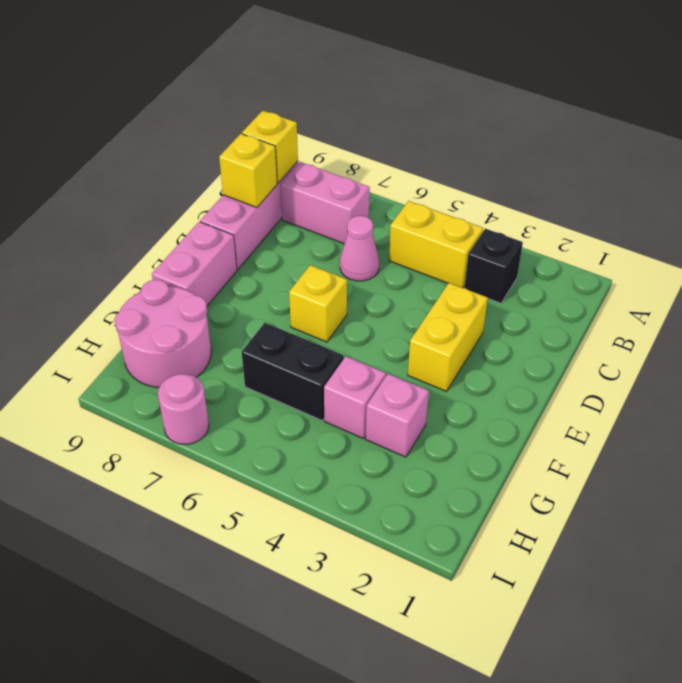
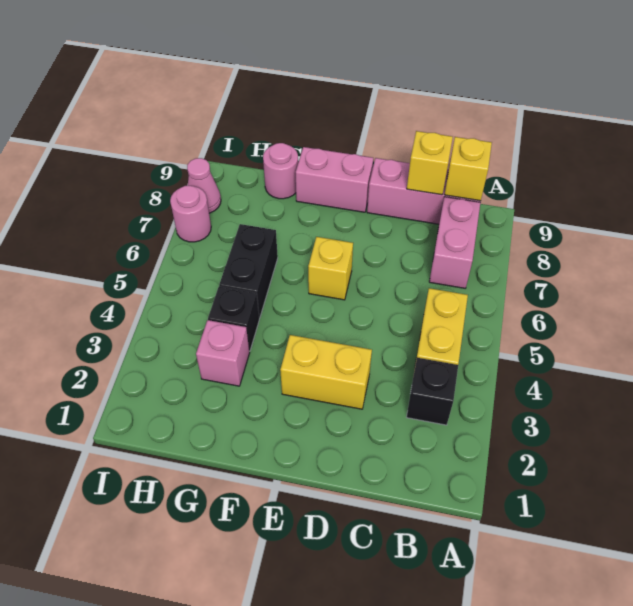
pink cone C6 level 1 -> pink cone I8 level 1
pink brick G4 level 1 -> black brick G4 level 1
pink round brick G8:H9 level 1 -> pink round brick G9 level 1

